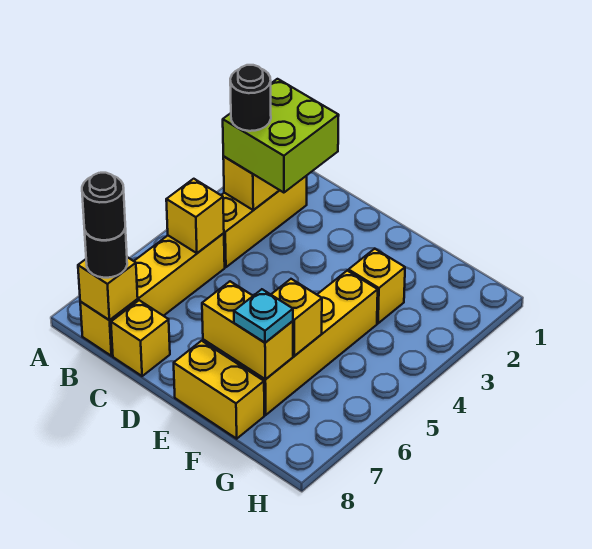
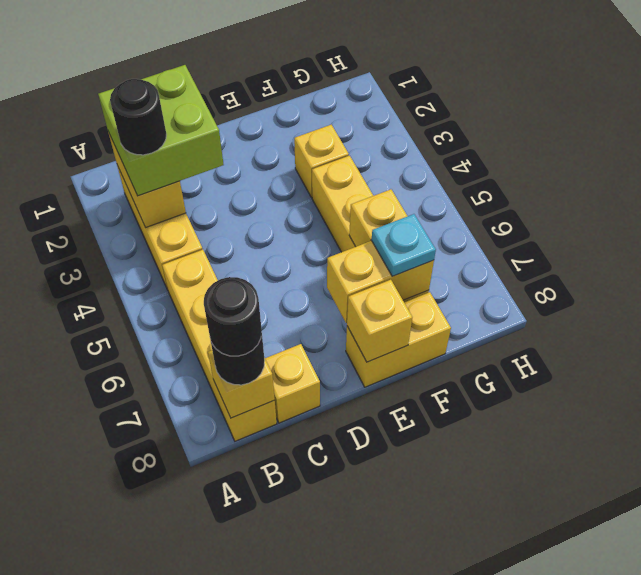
yellow brick B5 level 2 -> yellow brick E8 level 2

